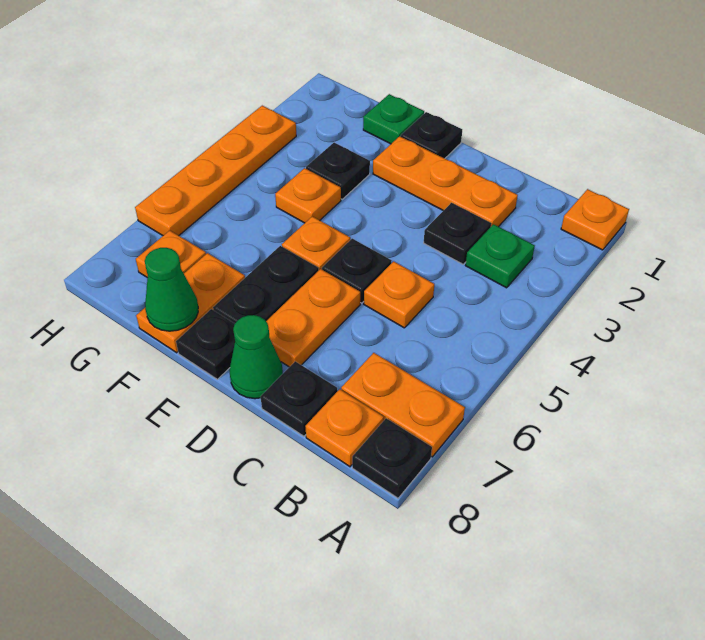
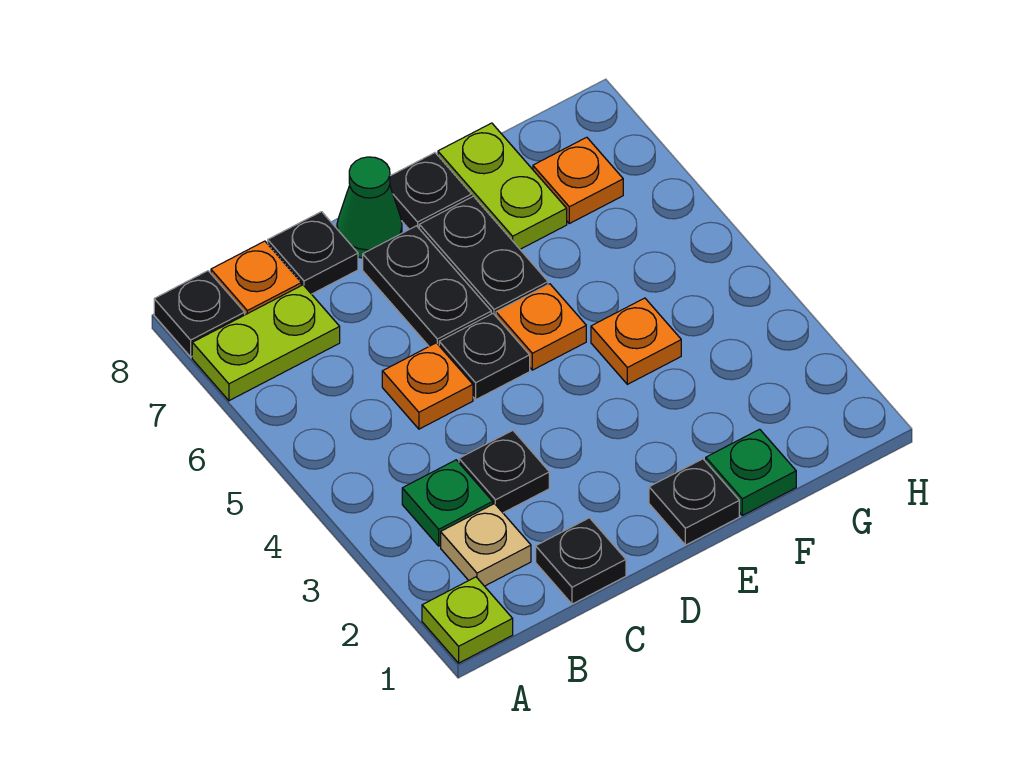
orange plate A1 level 1 -> lime plate A1 level 1
orange plate A7:B7 level 1 -> lime plate A7:B7 level 1
none -> tan plate B2 level 1
orange plate C2:E2 level 1 -> none
orange plate D6:D7 level 1 -> black plate D6:D7 level 1
black plate F3 level 1 -> black plate C1 level 1
orange plate F7:F8 level 1 -> lime plate F7:F8 level 1
green cone F8 level 2 -> none
orange plate H3:H6 level 1 -> none

